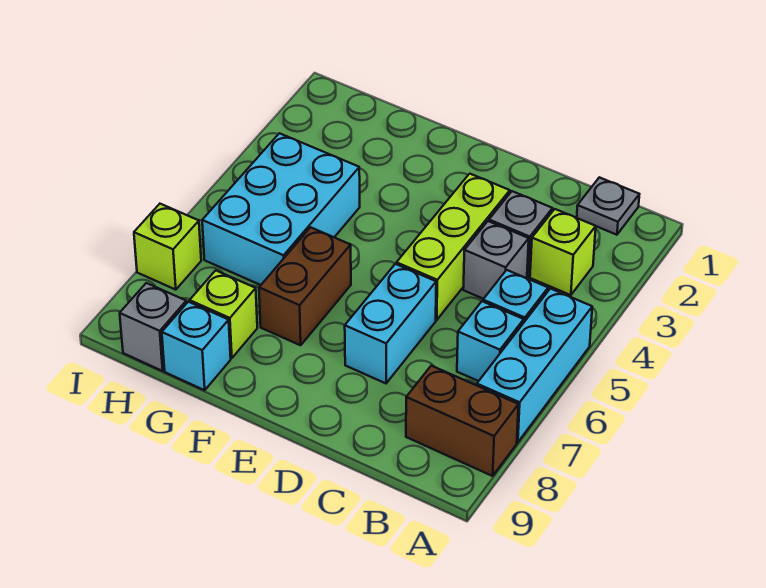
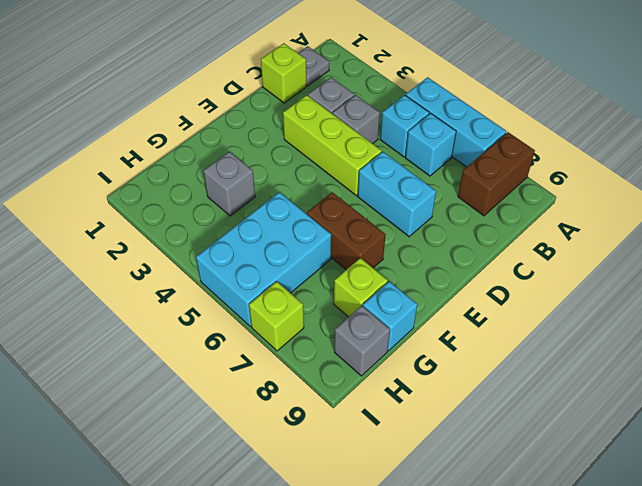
lime brick B3 level 1 -> lime brick C1 level 1
none -> grey brick G3 level 1
cyan brick G4:H6 level 1 -> cyan brick G5:I6 level 1

